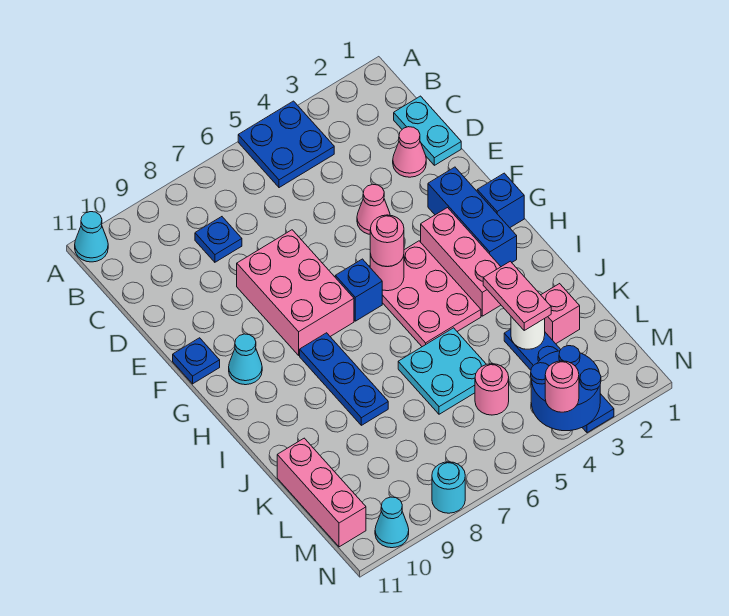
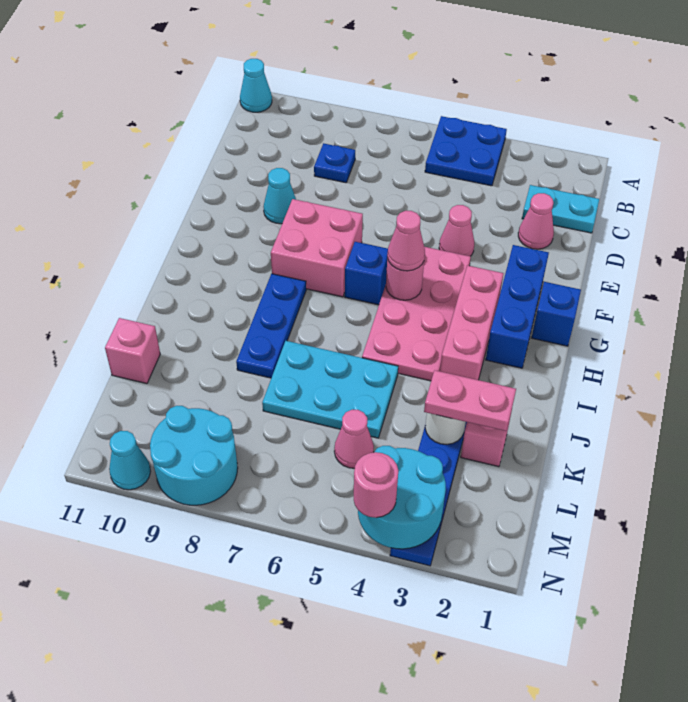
cyan plate C1:D1 level 1 -> cyan plate C1:C2 level 1
pink brick E7:G8 level 1 -> pink brick F7:G8 level 1
blue plate F11 level 1 -> none
pink plate G4:I5 level 1 -> pink plate F4:I5 level 1
pink round brick G5 level 3 -> pink cone G5 level 3
cyan cone G10 level 1 -> cyan cone E9 level 1
pink plate J3:K3 level 3 -> pink plate K2:K3 level 3
cyan plate J5:K6 level 1 -> cyan plate J5:K7 level 1
pink brick K11:M11 level 1 -> pink brick K11 level 1
pink round brick L5 level 1 -> pink cone L5 level 1
blue round brick M3:N4 level 2 -> cyan round brick M3:N4 level 2
cyan round brick N8 level 1 -> cyan round brick M8:N9 level 1

